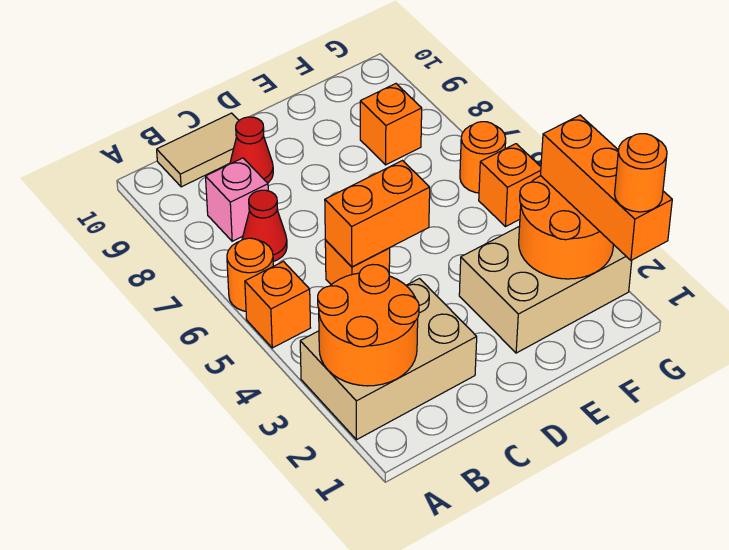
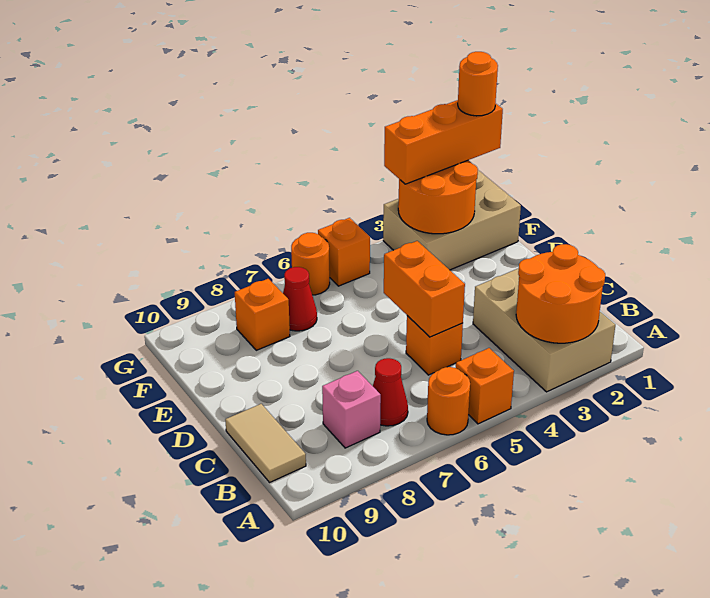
red cone C9 level 1 -> red cone F7 level 1
tan brick E2:G3 level 1 -> tan brick F1:G3 level 1

